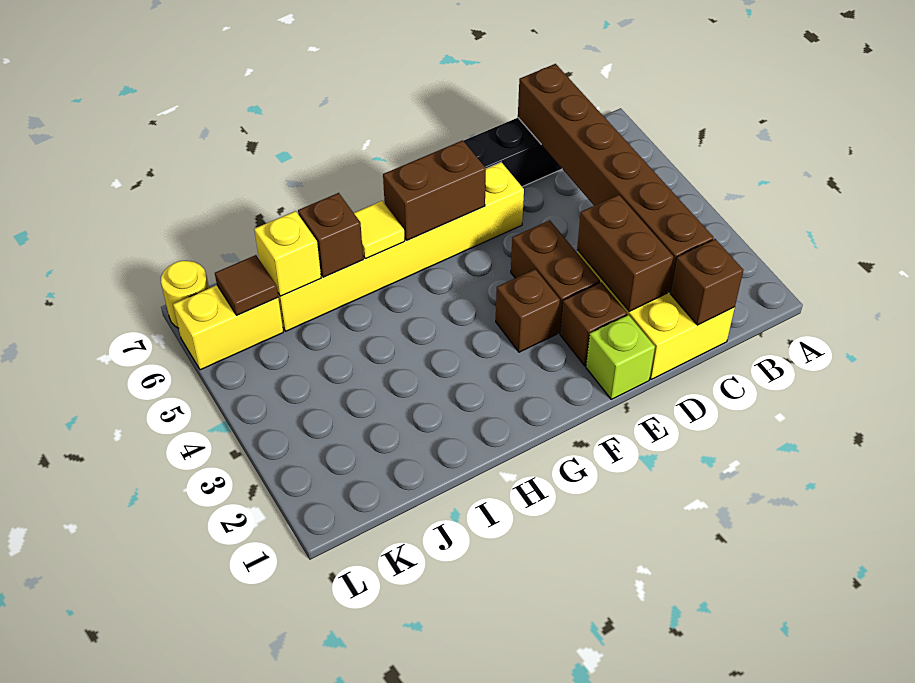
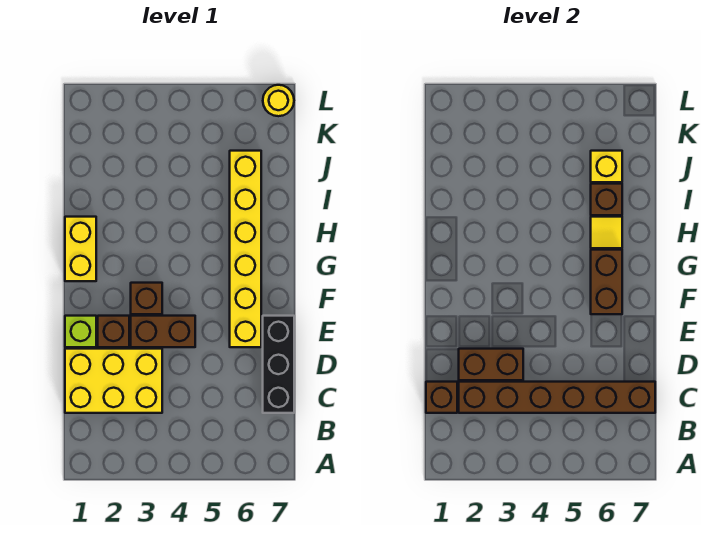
yellow brick K6:L6 level 1 -> yellow brick G1:H1 level 1
brown tile K6 level 2 -> none

